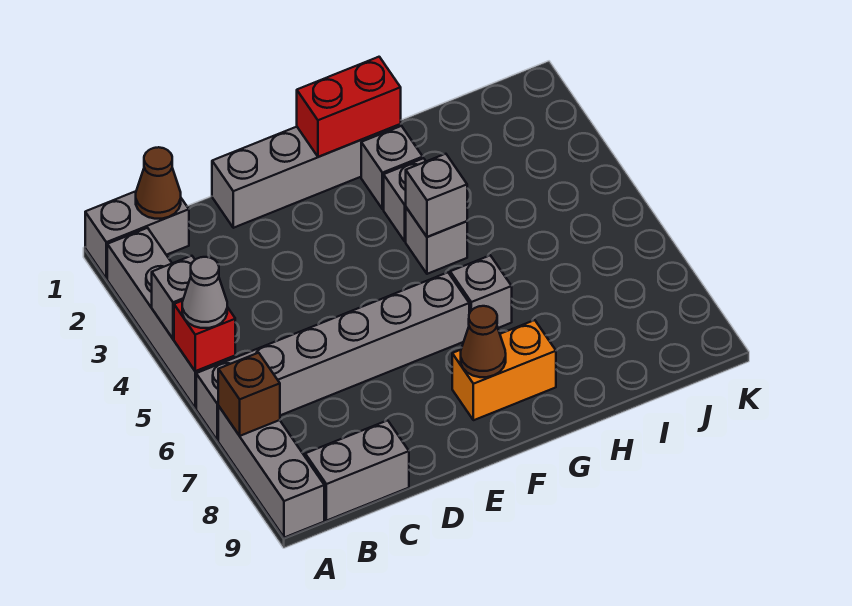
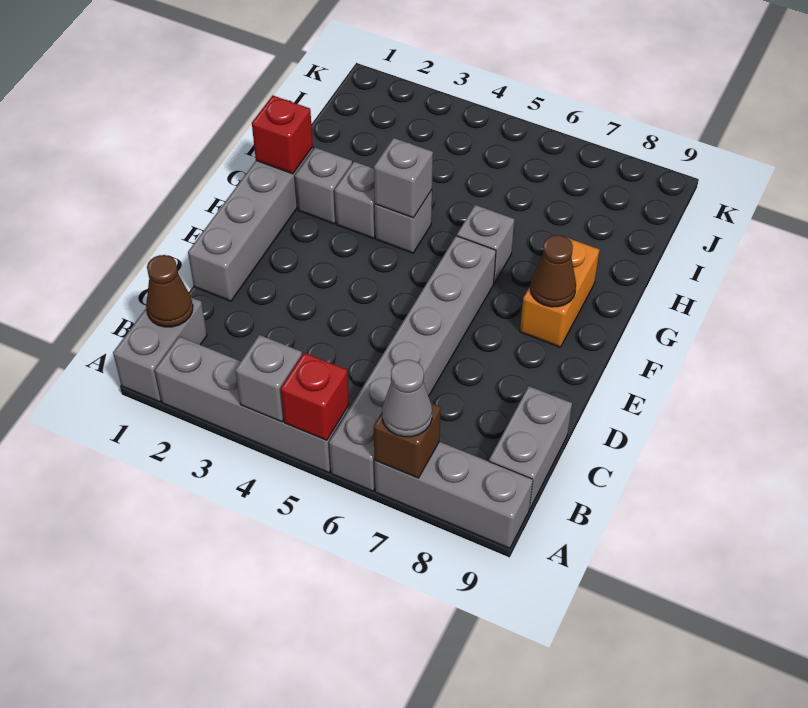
grey cone A5 level 3 -> grey cone A7 level 3
red brick F1:G1 level 2 -> red brick G1 level 2

